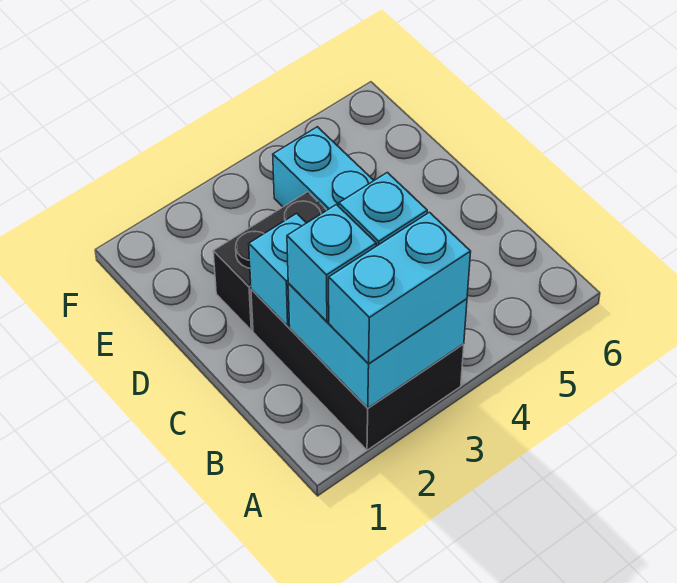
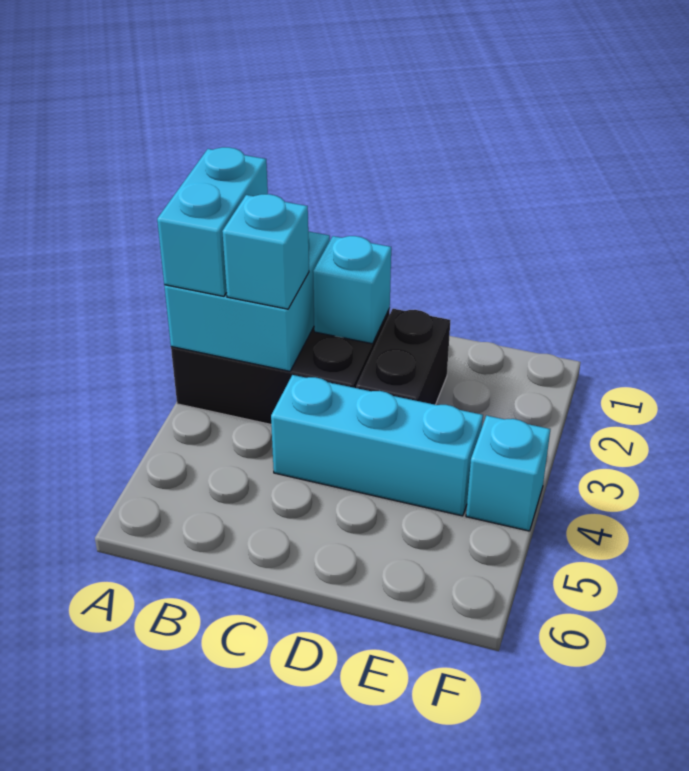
cyan brick B2 level 3 -> cyan brick F4 level 1

